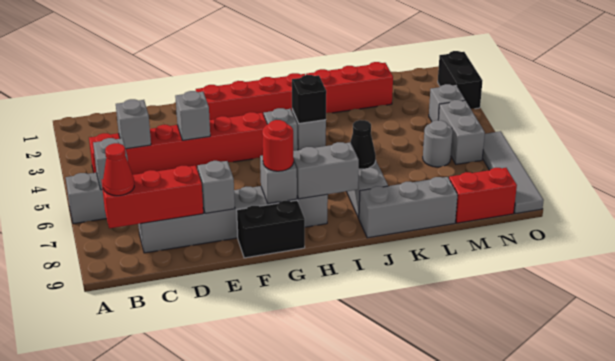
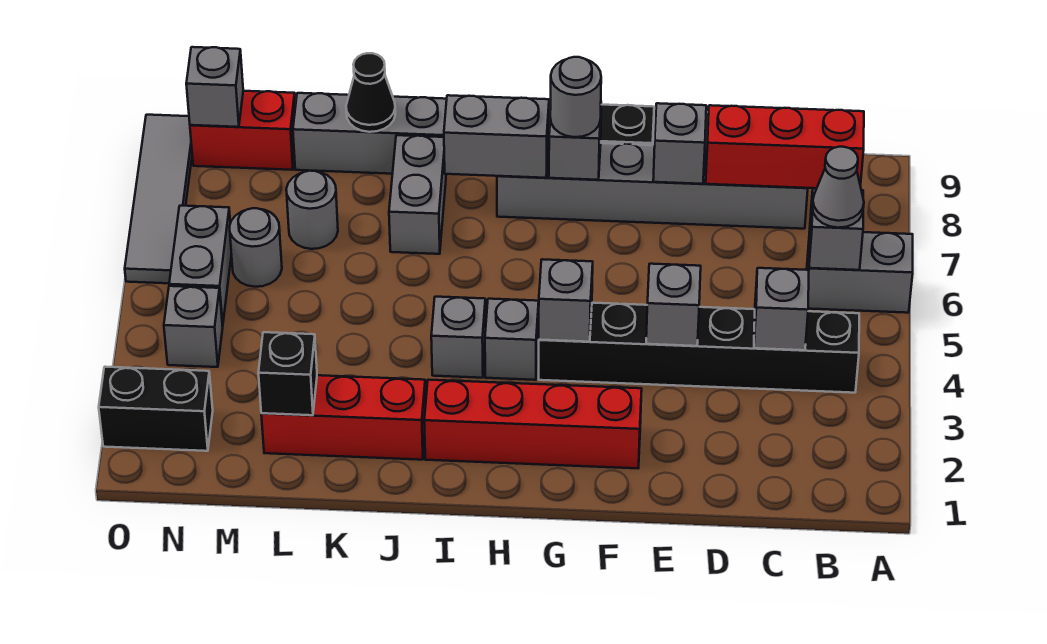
red brick B4:G4 level 1 -> black brick B4:G4 level 1
none -> grey cone B6 level 3
red cone B8 level 3 -> none
none -> grey brick G4 level 2
red round brick G8 level 3 -> grey round brick G8 level 3
black brick I4 level 2 -> black brick L2 level 2
black cone J7 level 2 -> black cone K9 level 2
none -> grey round brick L7 level 1
none -> grey brick N9 level 2
black brick O2:O3 level 1 -> black brick N2:O2 level 1

